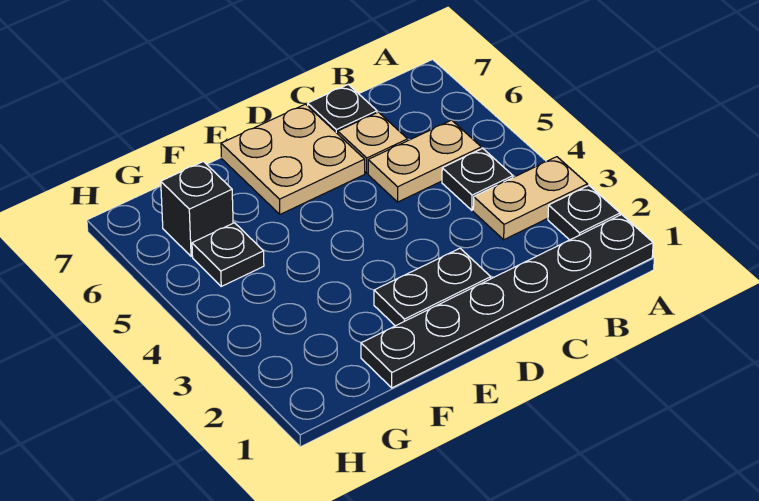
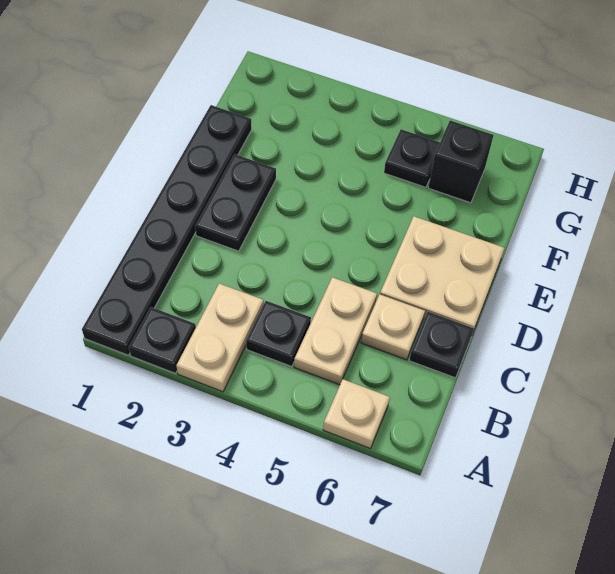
none -> tan plate A6 level 1

